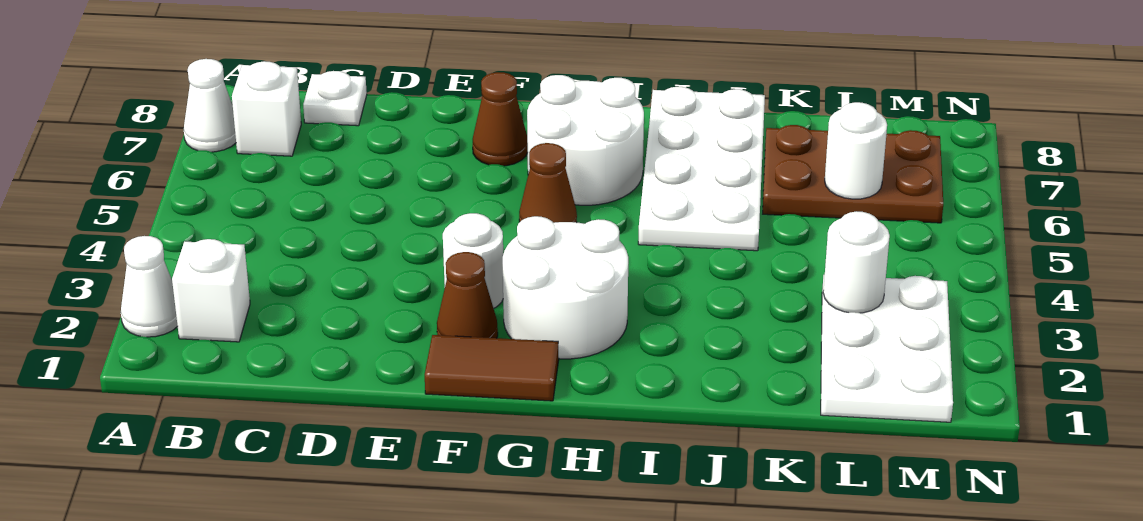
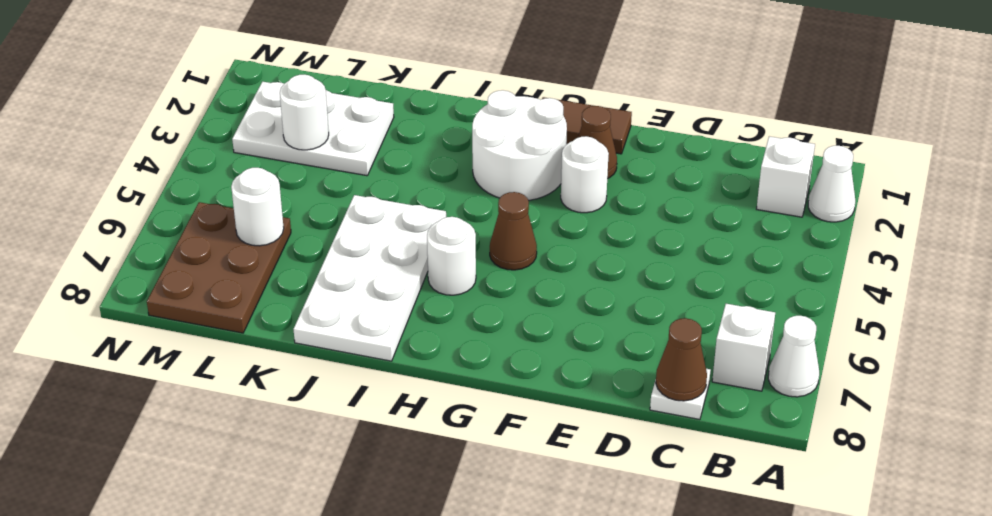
brown cone F7 level 1 -> brown cone C8 level 2
white round brick G6:H7 level 1 -> white round brick H6 level 1
brown plate K6:M7 level 1 -> brown plate L6:M8 level 1
white plate L1:M3 level 1 -> white plate K2:M3 level 1

